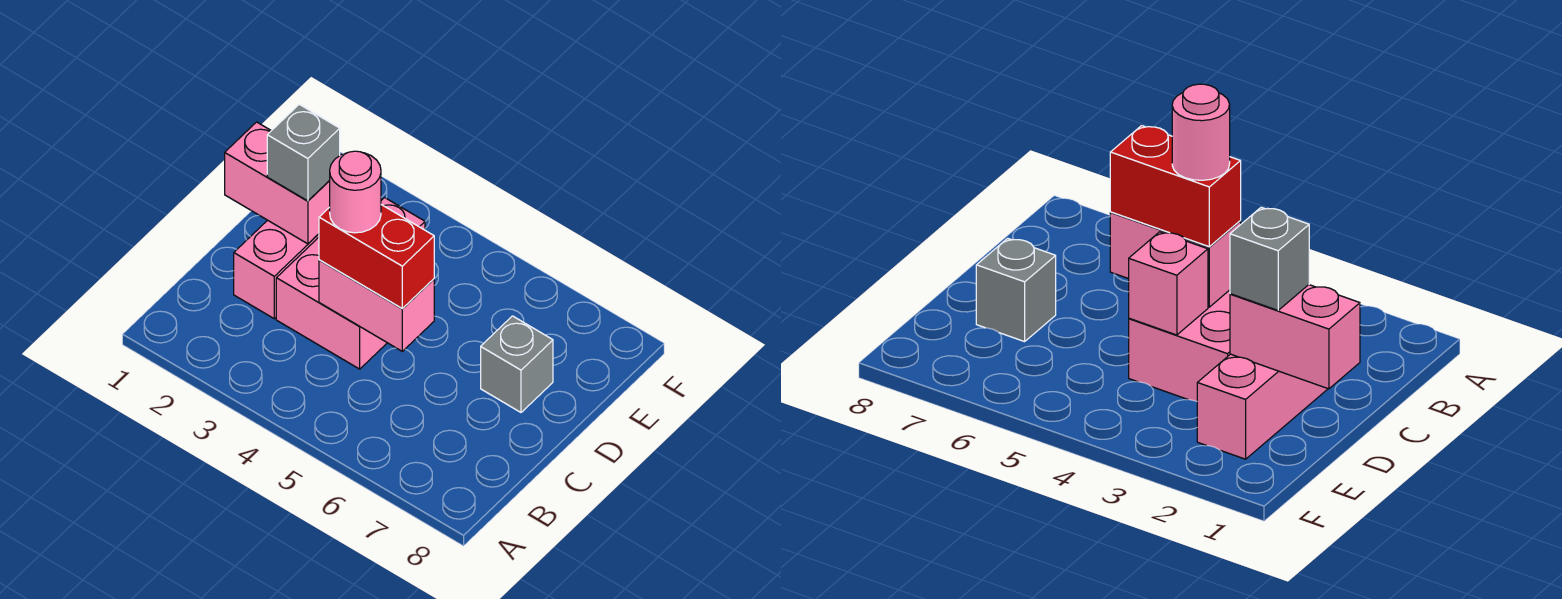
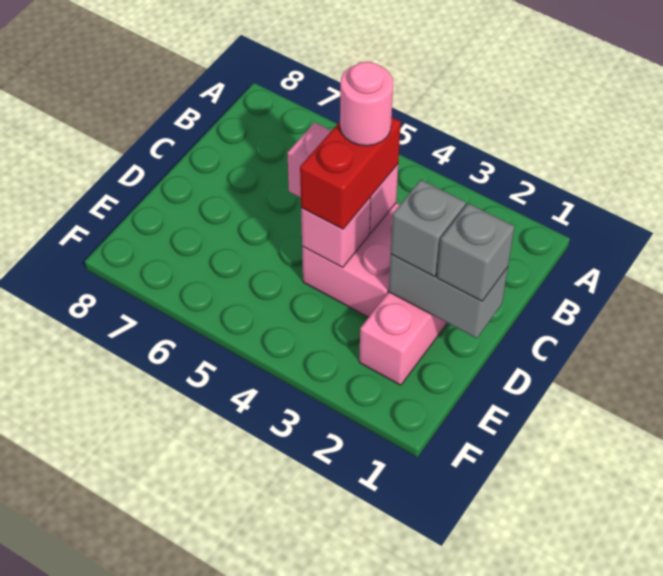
red brick C4:C5 level 3 -> red brick C4:D4 level 3
pink brick D1:D2 level 2 -> grey brick D1:D2 level 2
grey brick D7 level 1 -> grey brick D1 level 3

